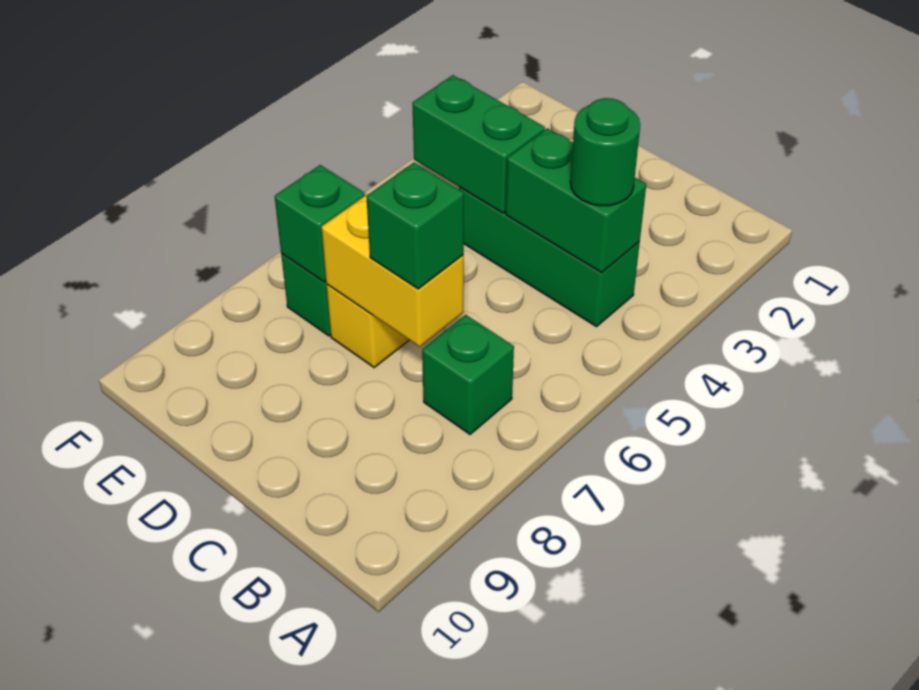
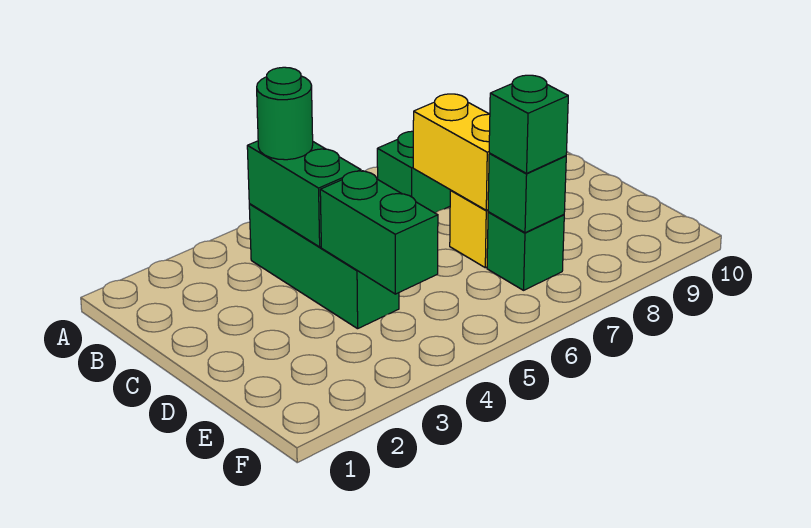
green brick C7 level 3 -> green brick E7 level 3

